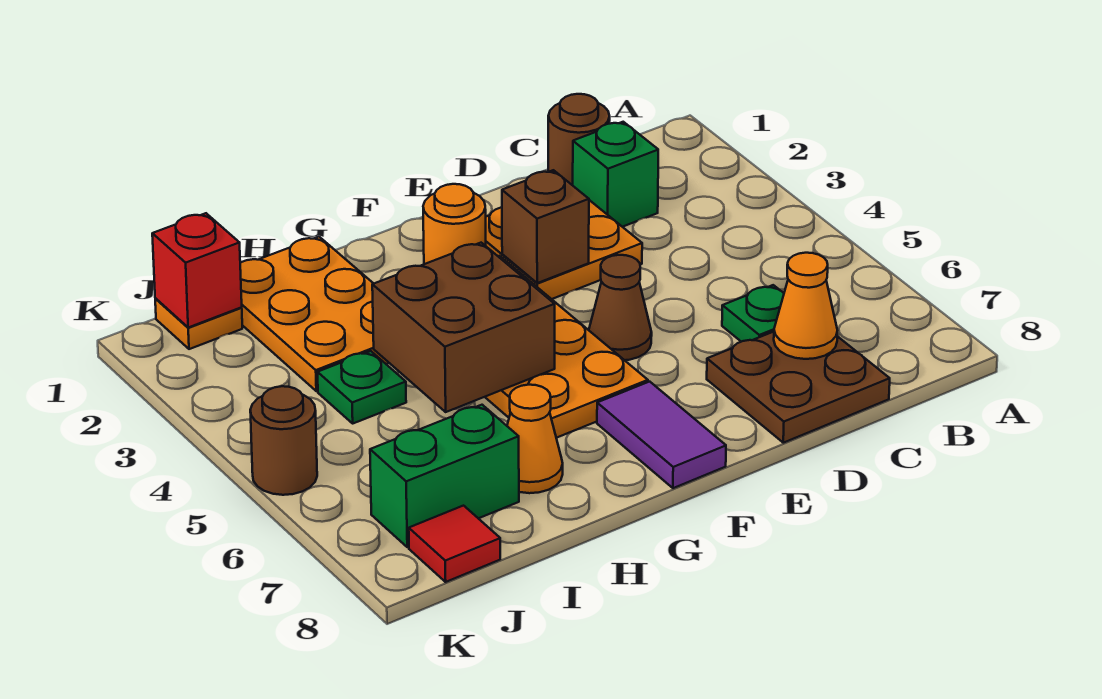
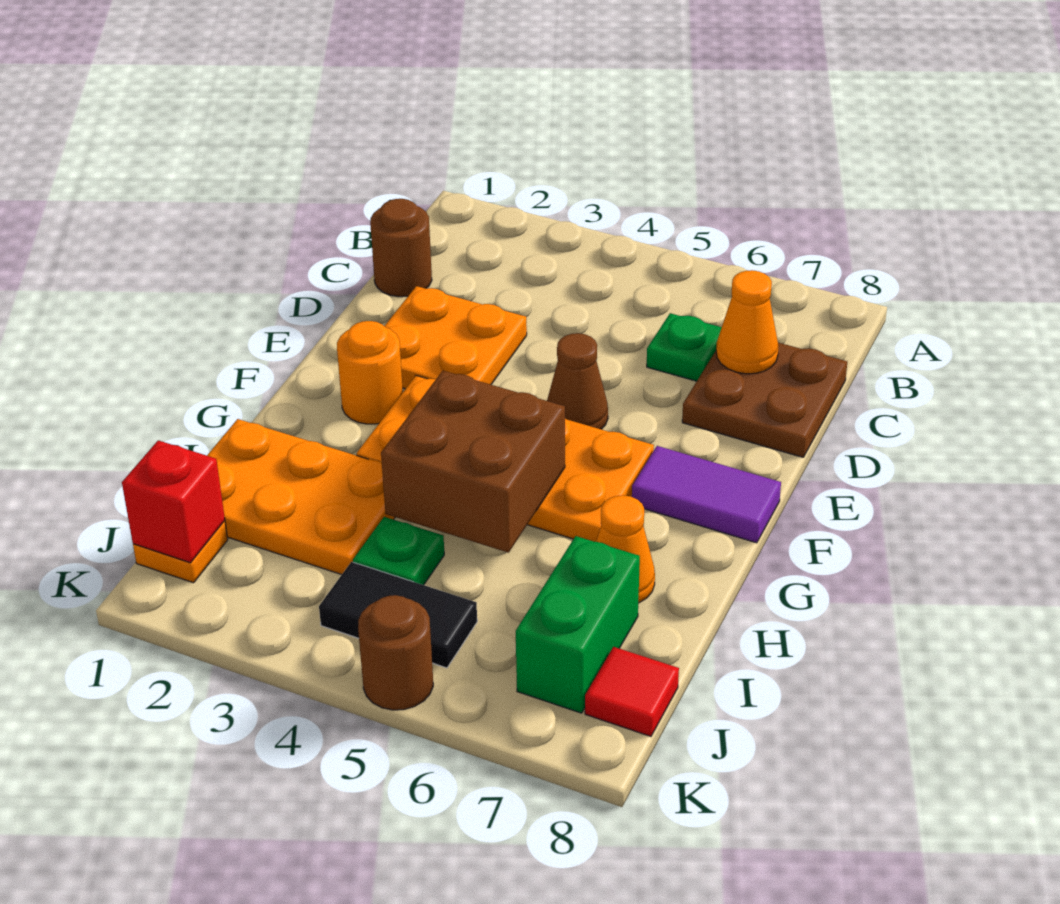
green brick C2 level 1 -> none
brown brick E3 level 2 -> none
none -> black tile J4:J5 level 1

